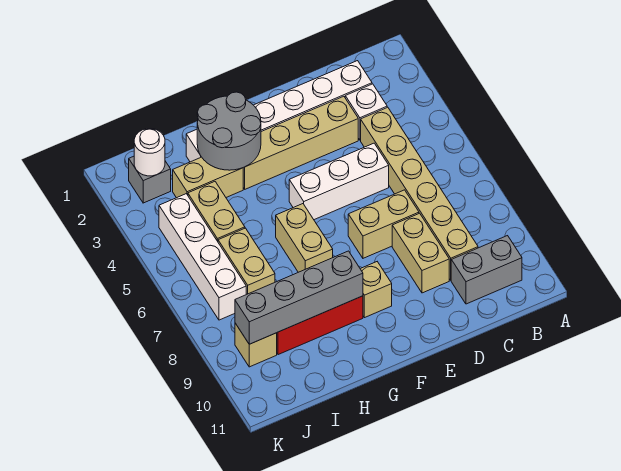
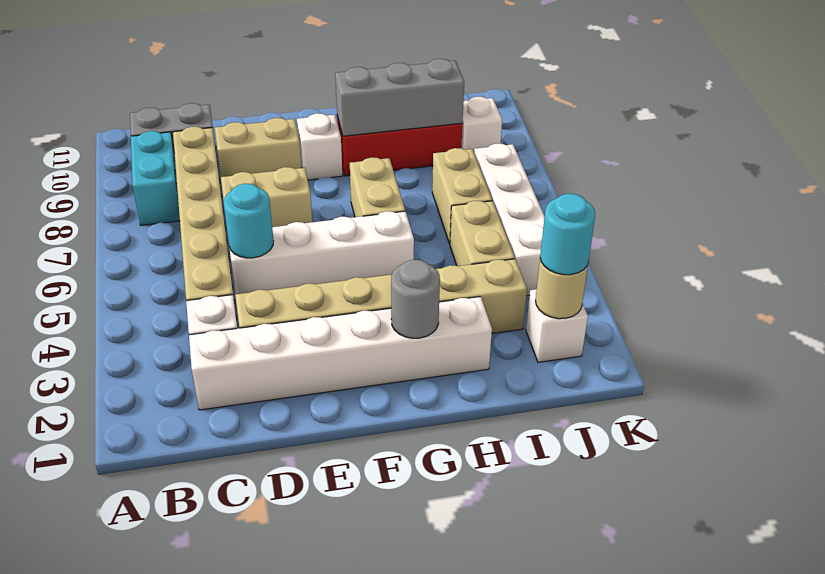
none -> cyan brick B8:B9 level 1
white brick D5:F5 level 1 -> white brick D5:G5 level 1
none -> cyan round brick D5 level 2
tan brick D8:D9 level 1 -> tan brick D9:E9 level 1
tan brick F9 level 1 -> white brick F9 level 1
grey round brick G2:H3 level 2 -> grey round brick G2 level 2
grey brick G9:J9 level 2 -> grey brick G9:I9 level 2
grey brick J2 level 1 -> white brick J2 level 1
white round brick J2 level 2 -> tan round brick J2 level 2
none -> cyan round brick J2 level 3
tan brick J9 level 1 -> white brick J9 level 1

